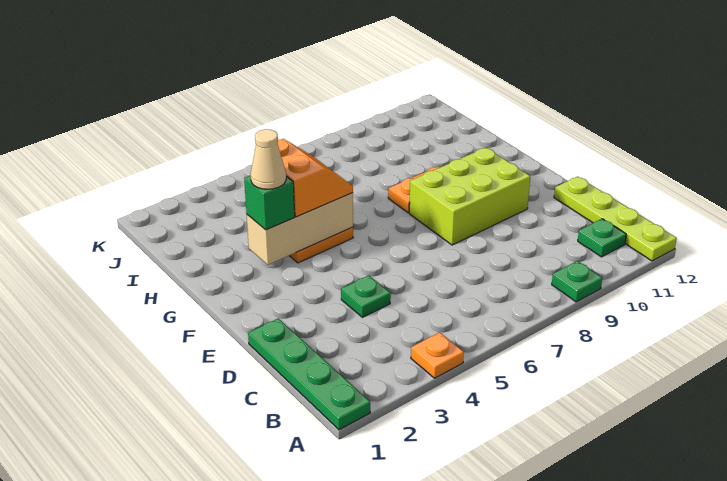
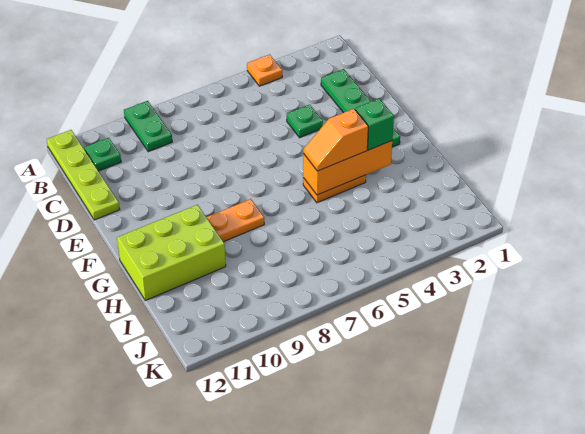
green plate A1:D1 level 1 -> green plate C2:F2 level 1
green plate A9 level 1 -> green plate A9:B9 level 1
lime brick E8:F10 level 1 -> lime brick G10:H12 level 1
tan brick G3:G5 level 2 -> orange brick G3:G5 level 2
tan cone G3 level 4 -> none
orange slope G4:H5 level 3 top 4 -> orange slope G4:G5 level 3 top 4

